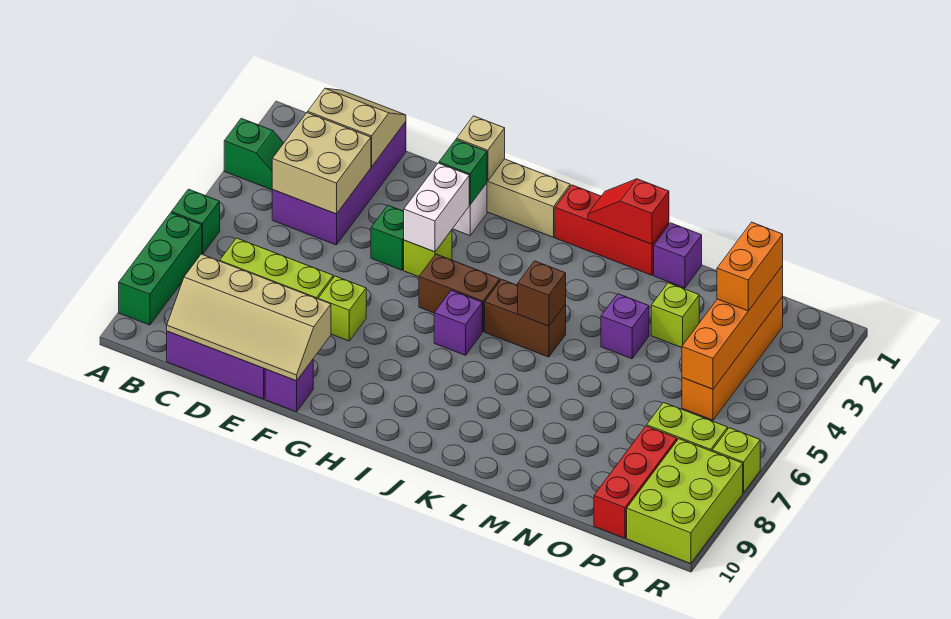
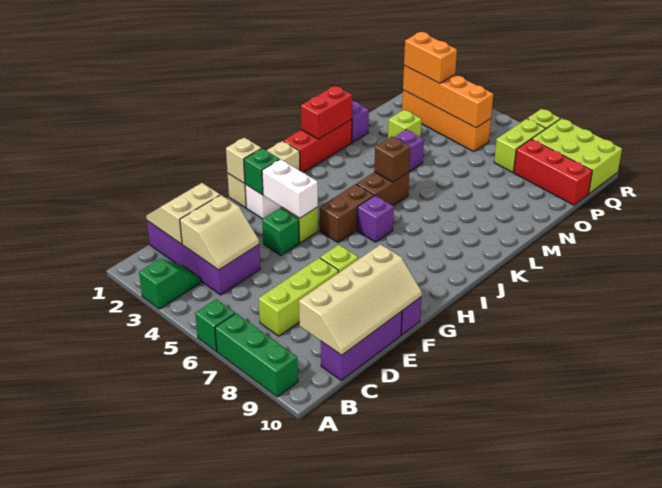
tan brick C3:D4 level 2 -> tan slope C3:D4 level 2 top 3
red slope K1:L1 level 2 top L -> red brick K1:L1 level 2

